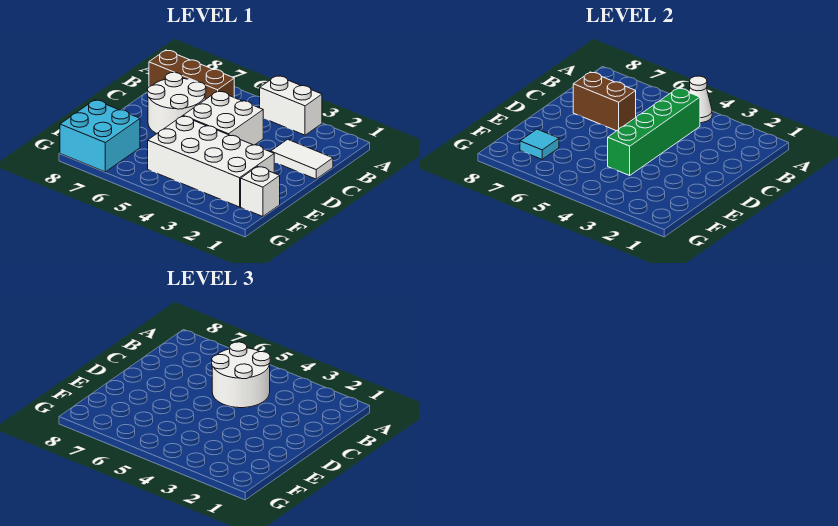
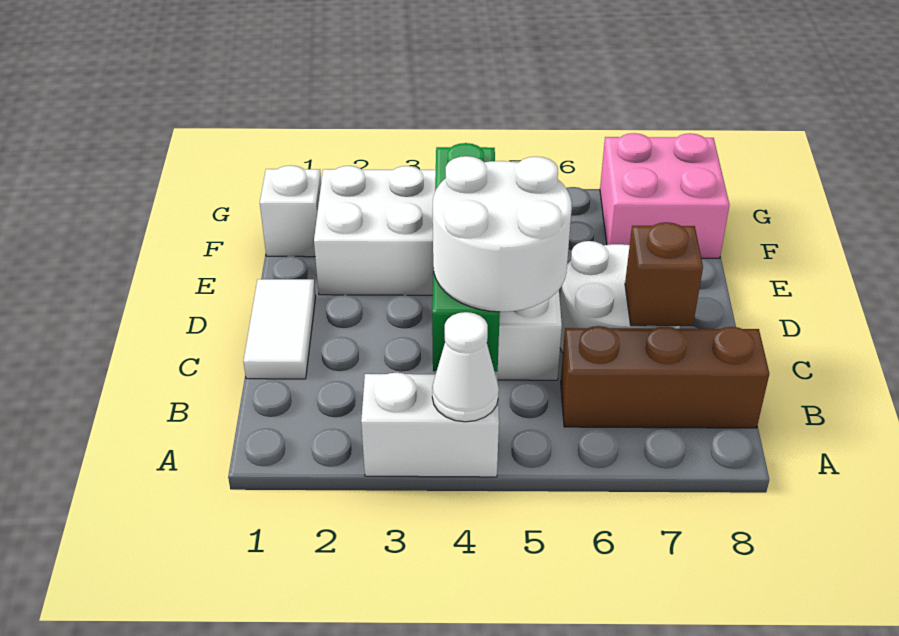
white tile C1:C2 level 1 -> white tile C1:D1 level 1
brown brick C6:C7 level 2 -> brown brick C7 level 2
cyan brick F7:G8 level 1 -> pink brick F7:G8 level 1
cyan tile F7 level 2 -> none

